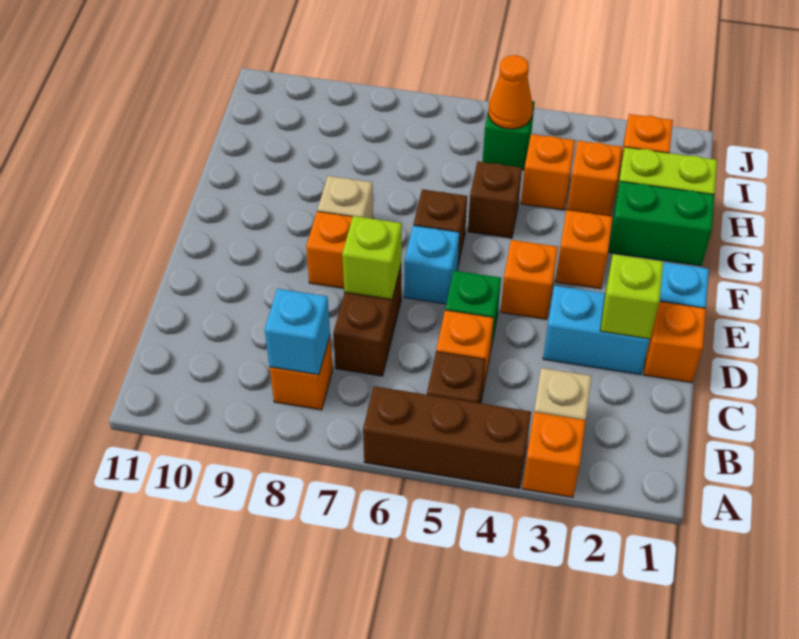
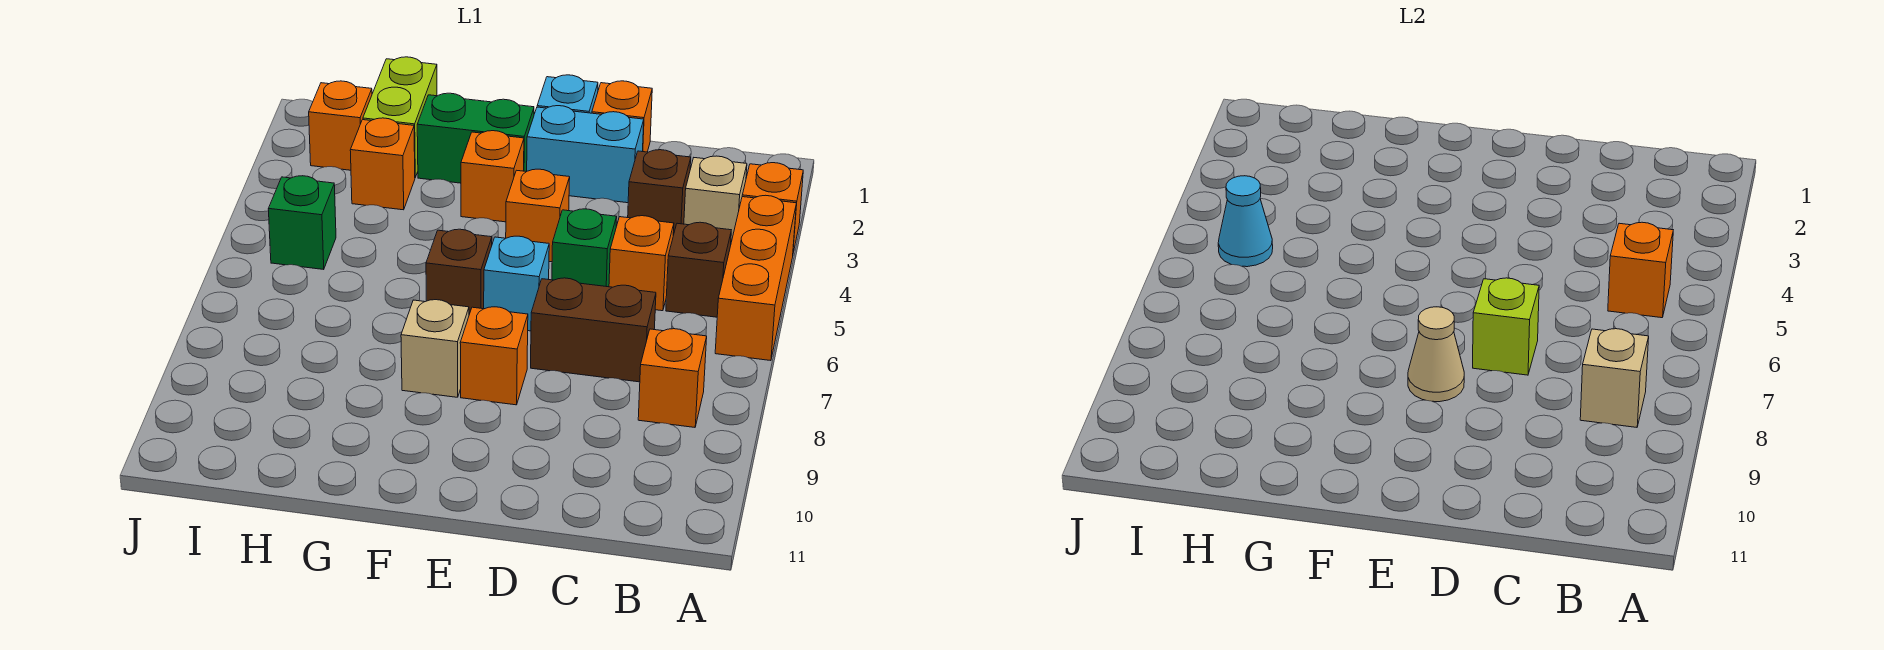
brown brick A4:A6 level 1 -> orange brick A4:A6 level 1
cyan brick B8 level 2 -> tan brick B8 level 2
cyan brick D2:D3 level 1 -> cyan brick D2:E2 level 1
lime brick D2 level 2 -> none
none -> tan cone E8 level 2
green brick G1:G2 level 1 -> green brick F2:G2 level 1
brown brick G5 level 1 -> brown brick C3 level 1
orange brick H4 level 1 -> orange brick B5 level 2
orange cone I5 level 2 -> cyan cone I5 level 2

